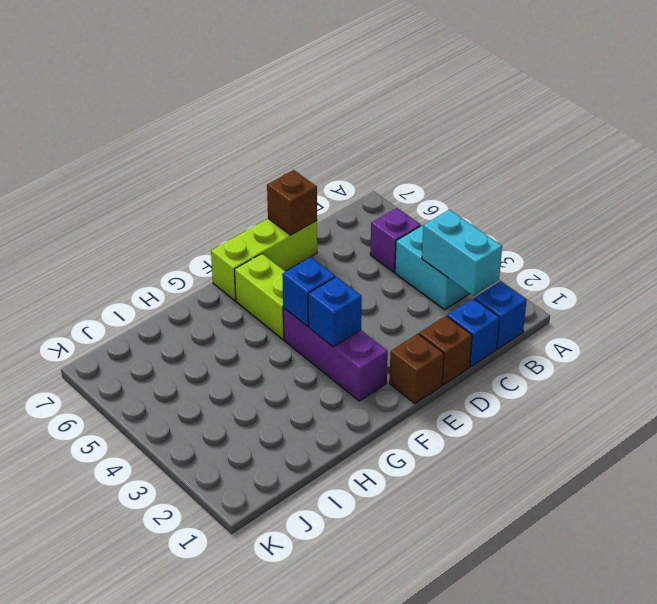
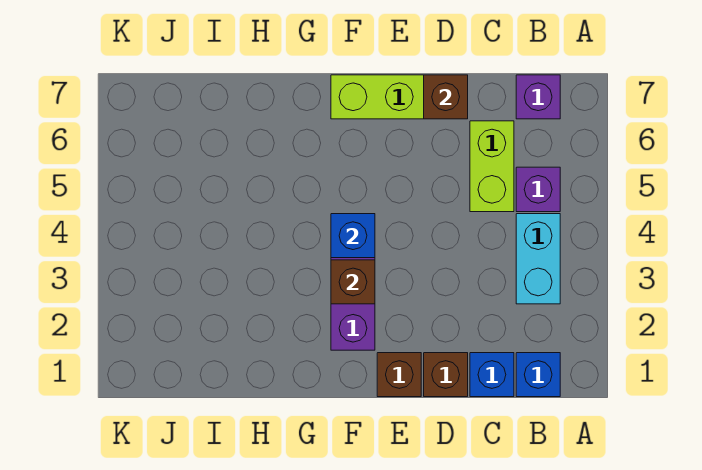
cyan brick B2:B3 level 2 -> none
none -> purple brick B7 level 1
blue brick F3 level 2 -> brown brick F3 level 2
lime brick F5:F6 level 1 -> lime brick C5:C6 level 1

